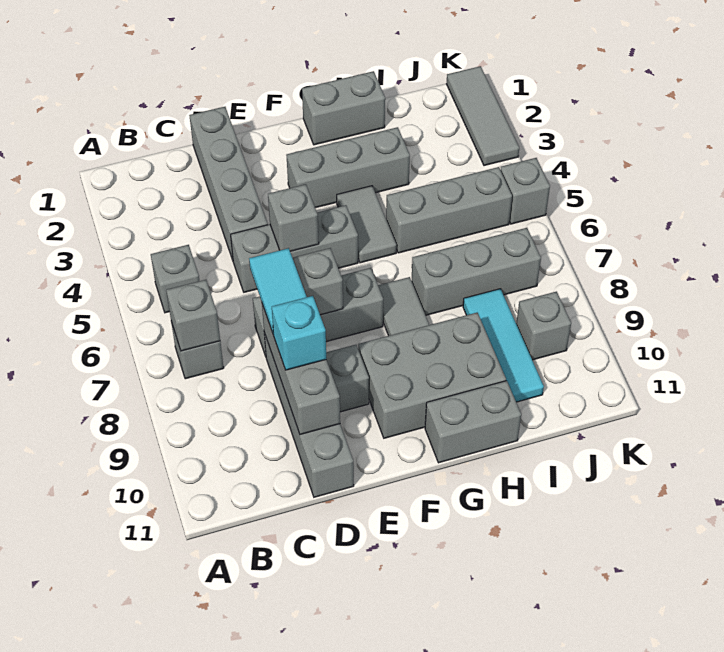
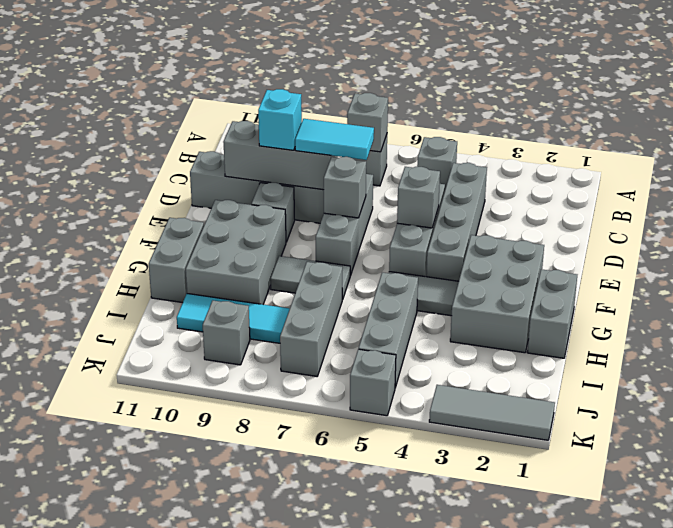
grey brick D1:D4 level 1 -> grey brick C4:F4 level 1
grey brick F3:H3 level 1 -> grey brick F2:H3 level 1

